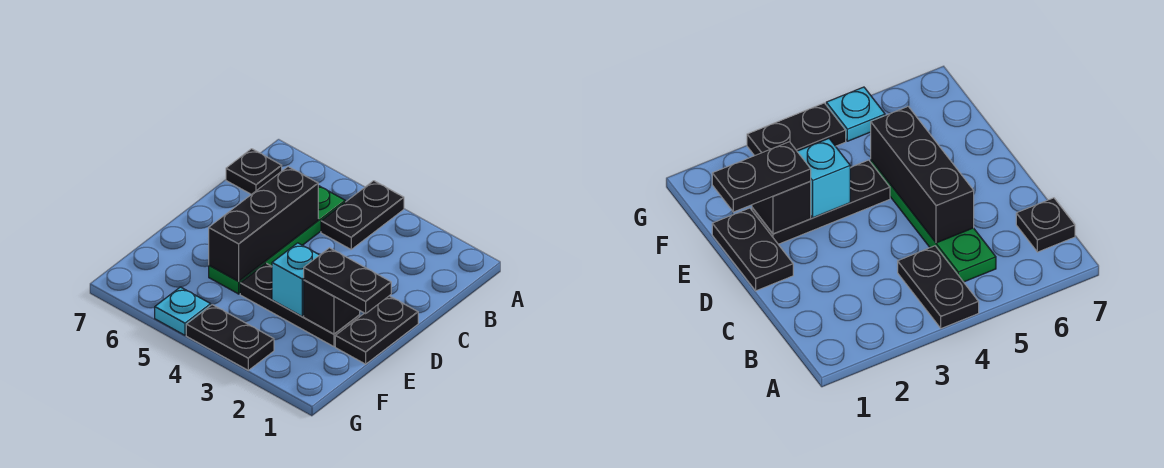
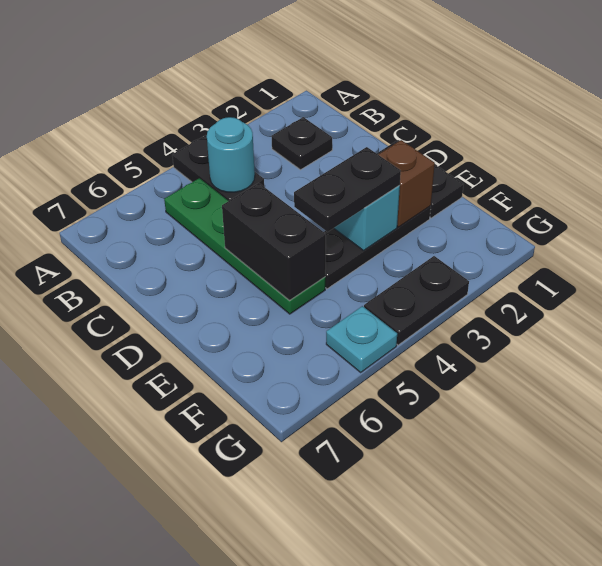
none -> cyan round brick B4 level 2
black plate B7 level 1 -> black plate B2 level 1
black brick C5:E5 level 2 -> black brick D5:E5 level 2
black plate E1:E2 level 3 -> black plate E3:E4 level 3
black brick E2 level 2 -> brown brick E2 level 2

